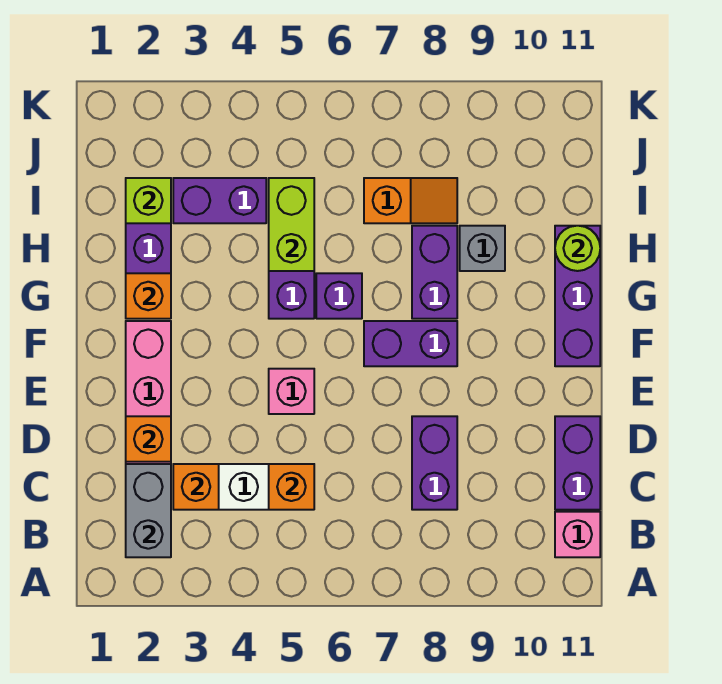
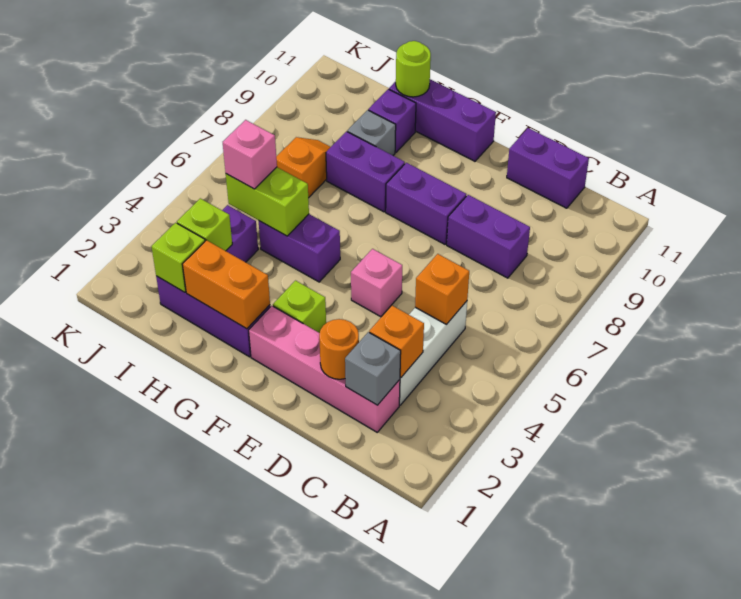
grey brick B2:C2 level 2 -> grey brick C2 level 2
pink brick B11 level 1 -> pink brick I5 level 3
orange brick D2 level 2 -> orange round brick D2 level 2
none -> lime brick F3 level 1
purple brick F7:F8 level 1 -> purple brick E8:F8 level 1
orange brick G2 level 2 -> orange brick G2:H2 level 2
purple brick G6 level 1 -> purple brick H10 level 1
none -> lime brick I3 level 2

